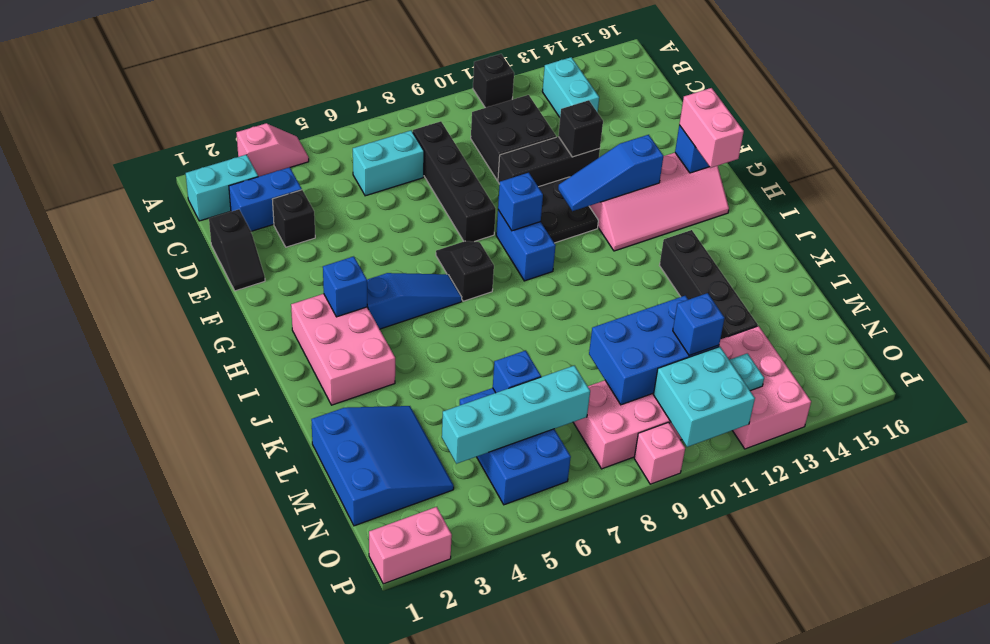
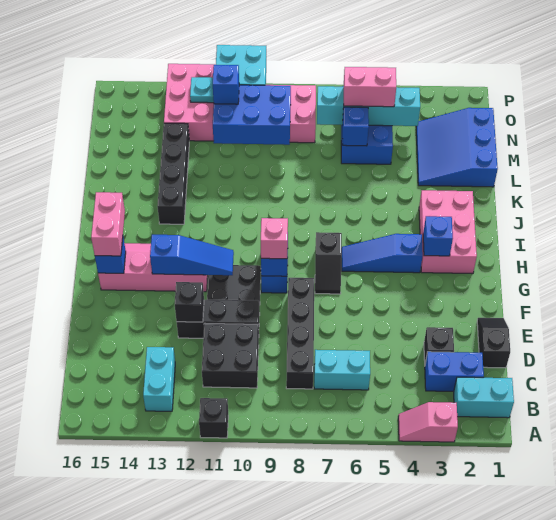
pink brick P1:P2 level 1 -> pink brick N5:N6 level 3
pink brick P9 level 1 -> pink brick G9 level 3

